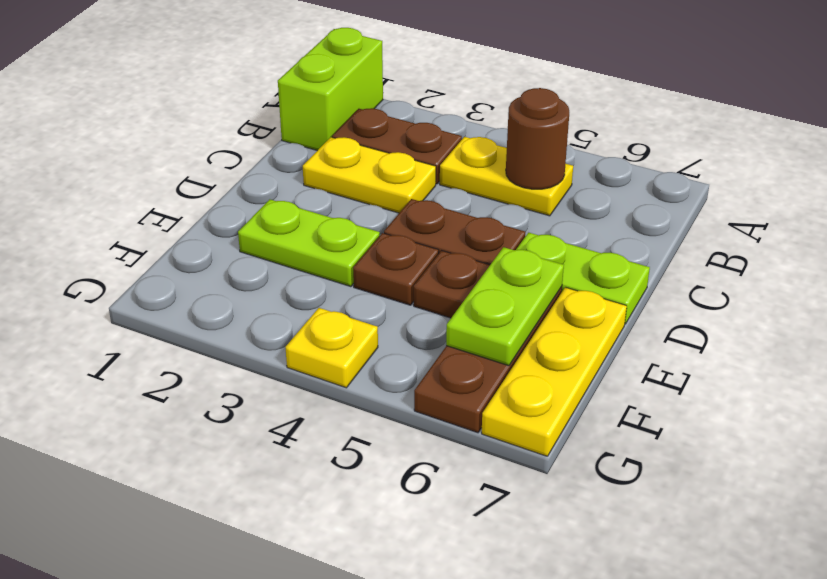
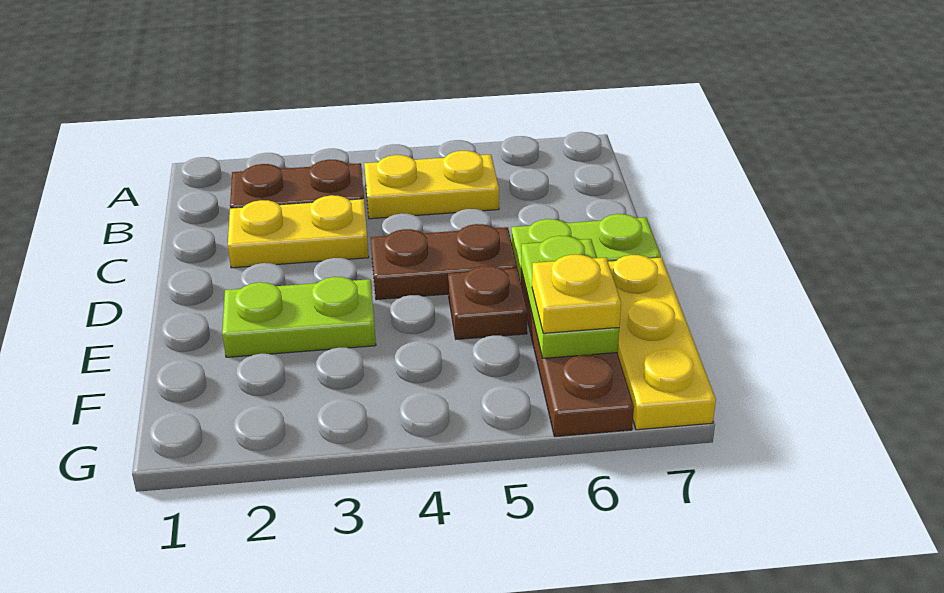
lime brick A1:B1 level 1 -> none
brown round brick B5 level 2 -> none
brown plate E4 level 1 -> none
yellow plate G4 level 1 -> yellow plate F6 level 3

